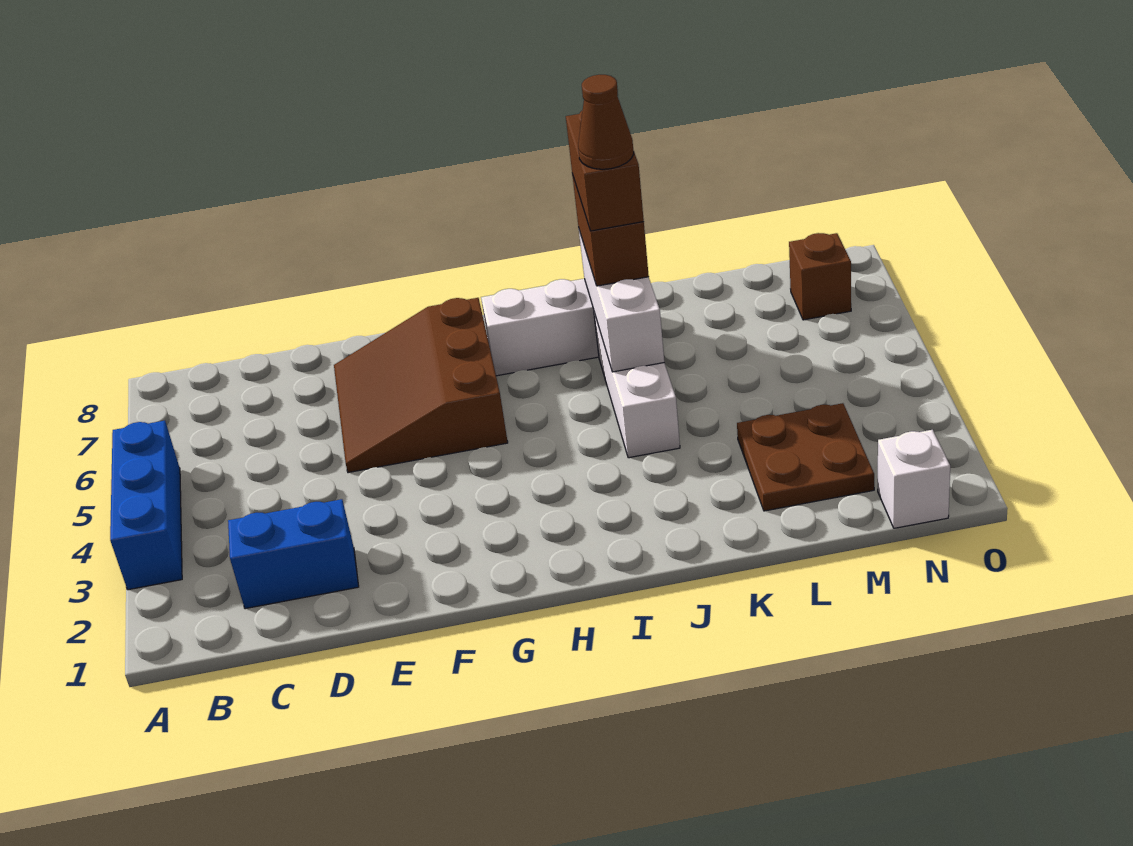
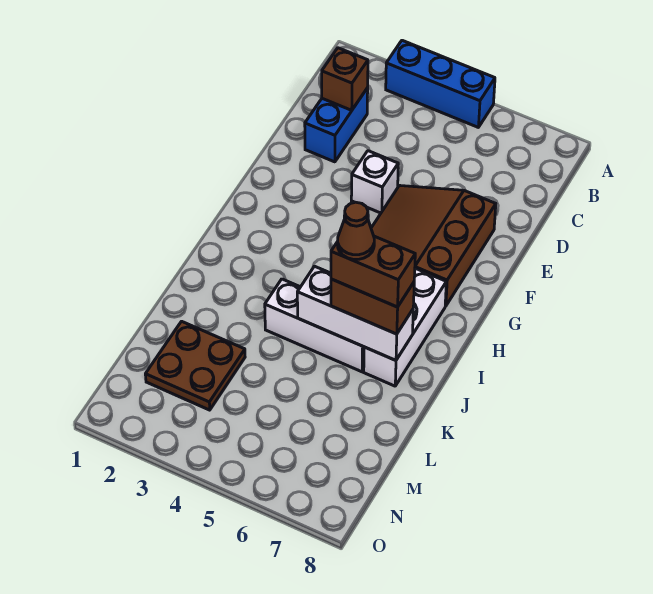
brown slope E5:G7 level 1 top G -> brown slope E5:G7 level 1 top 7
white brick N1 level 1 -> white brick E4 level 1
brown brick N7 level 1 -> brown brick C2 level 2

